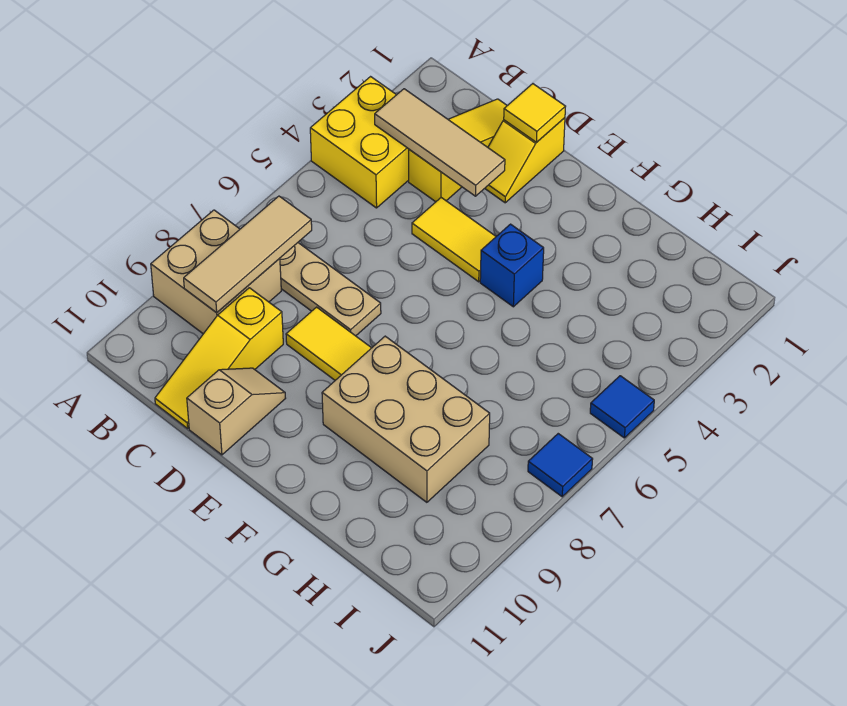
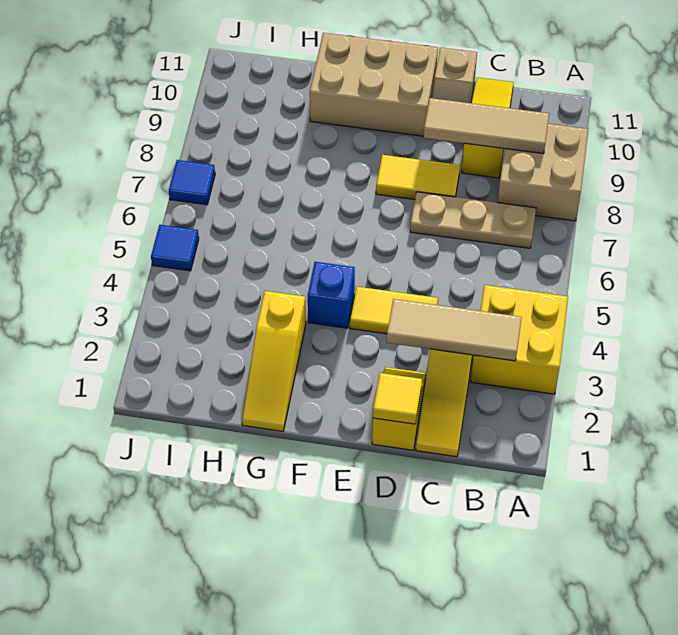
tan tile B7:B9 level 2 -> tan tile B9:D9 level 2
tan brick F8:H9 level 1 -> tan brick E10:G11 level 1
none -> yellow slope G1:G3 level 1 top 3

